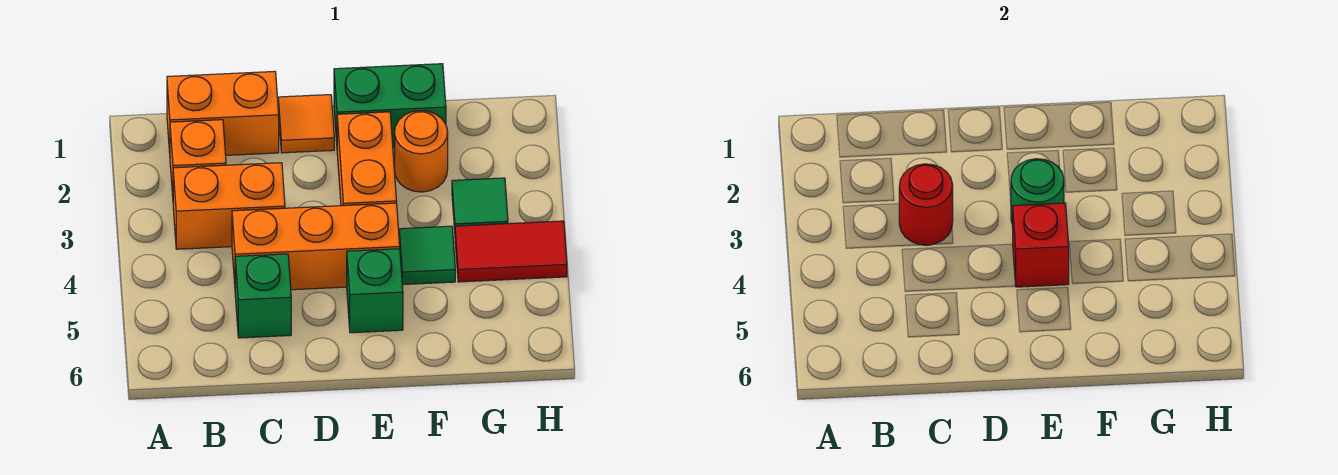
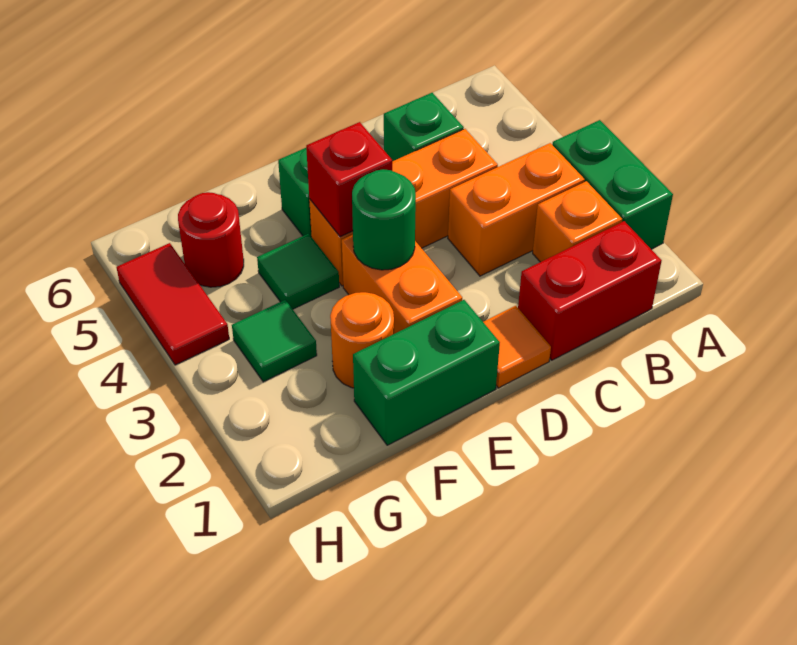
none -> green brick A2:A3 level 1
orange brick B1:C1 level 1 -> red brick B1:C1 level 1
red round brick C3 level 2 -> red round brick G5 level 1
red tile G4:H4 level 1 -> red tile H4:H5 level 1

